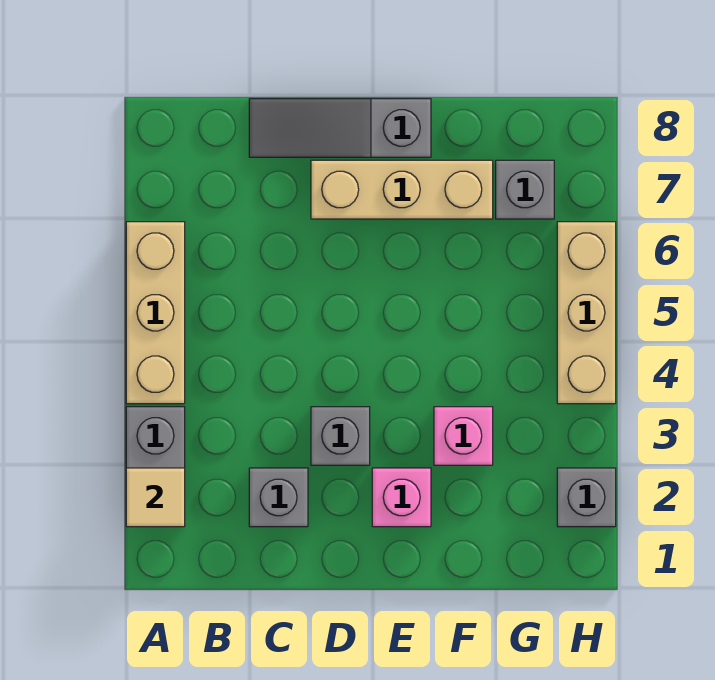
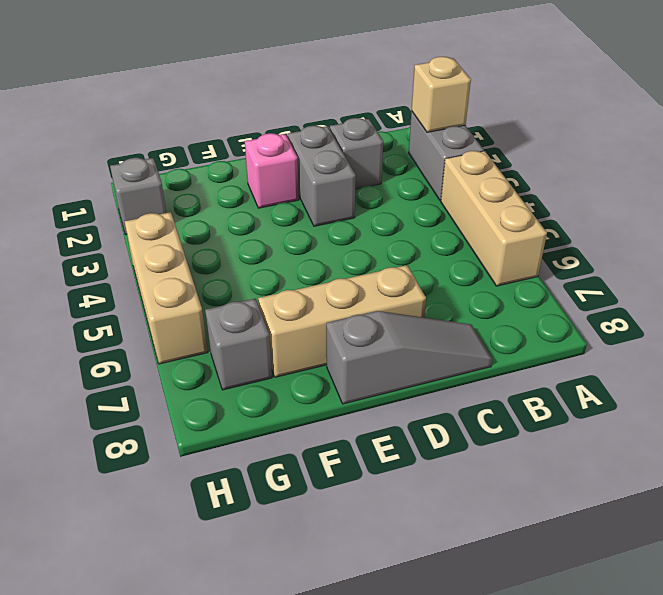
tan tile A2 level 2 -> tan brick A2 level 2
grey brick D3 level 1 -> grey brick D2:D3 level 1
pink brick F3 level 1 -> none

